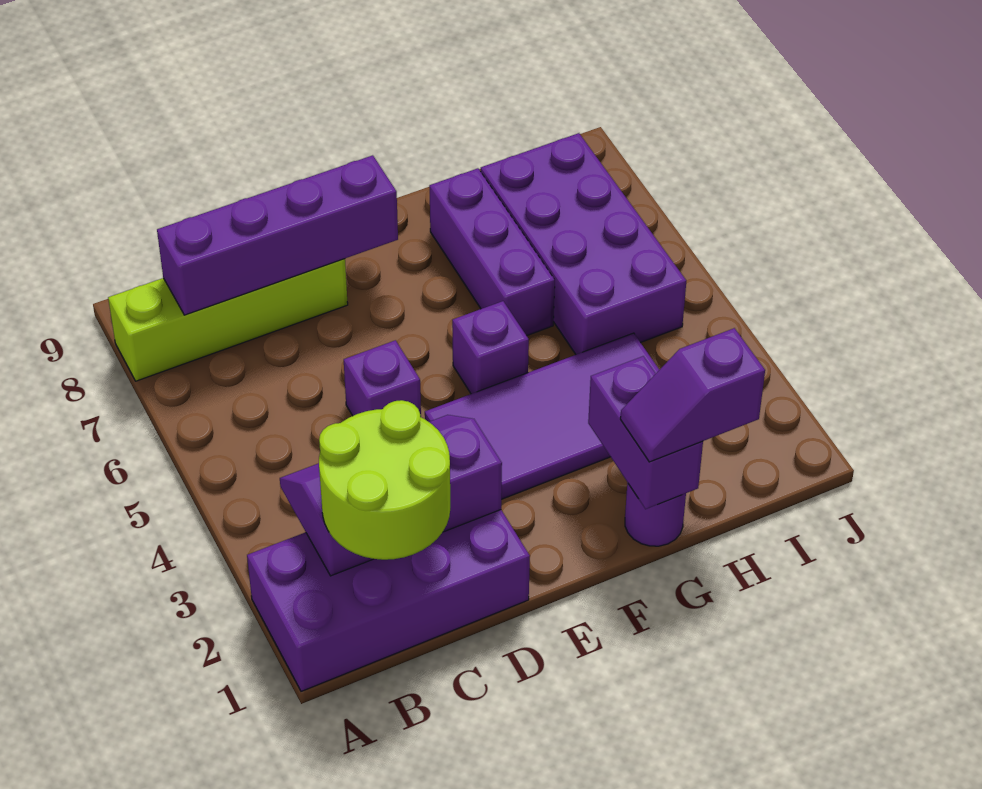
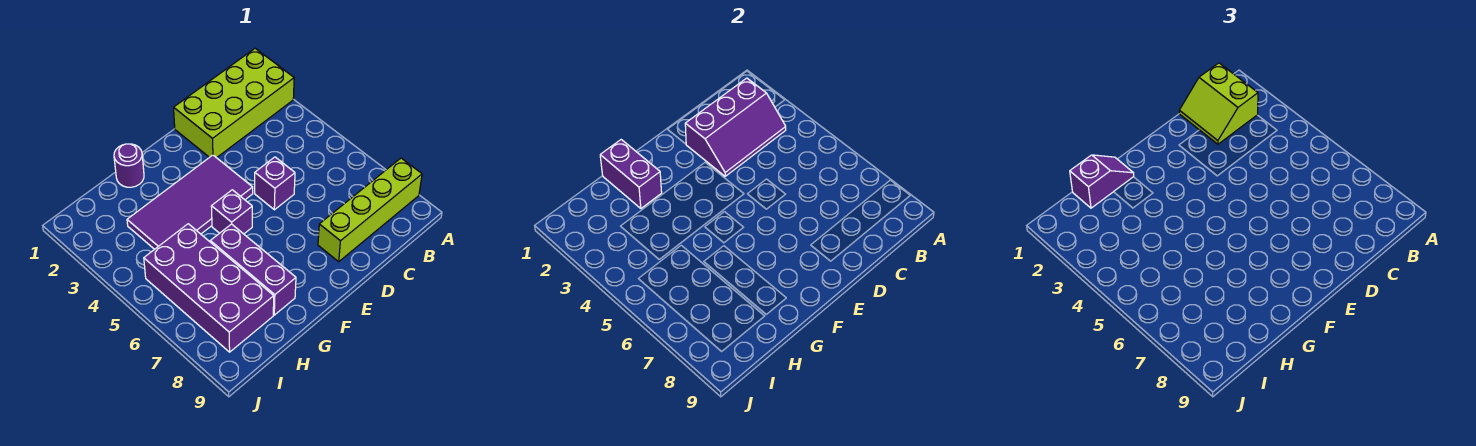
purple brick A1:D2 level 1 -> lime brick A1:D2 level 1
lime round brick B1:C2 level 3 -> lime slope B1:C2 level 3 top B
purple brick B8:E8 level 2 -> none

